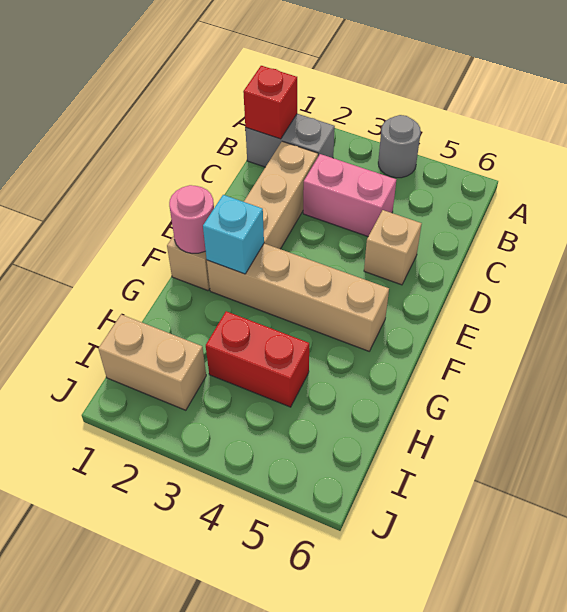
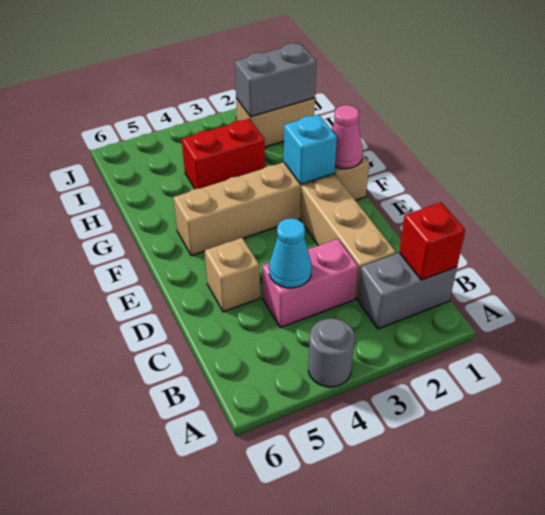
none -> cyan cone C4 level 2
pink round brick F1 level 2 -> pink cone F1 level 2
none -> grey brick I1:I2 level 2

